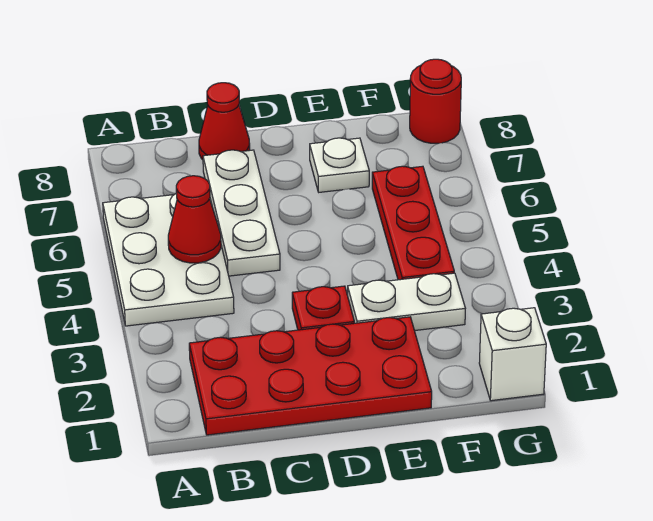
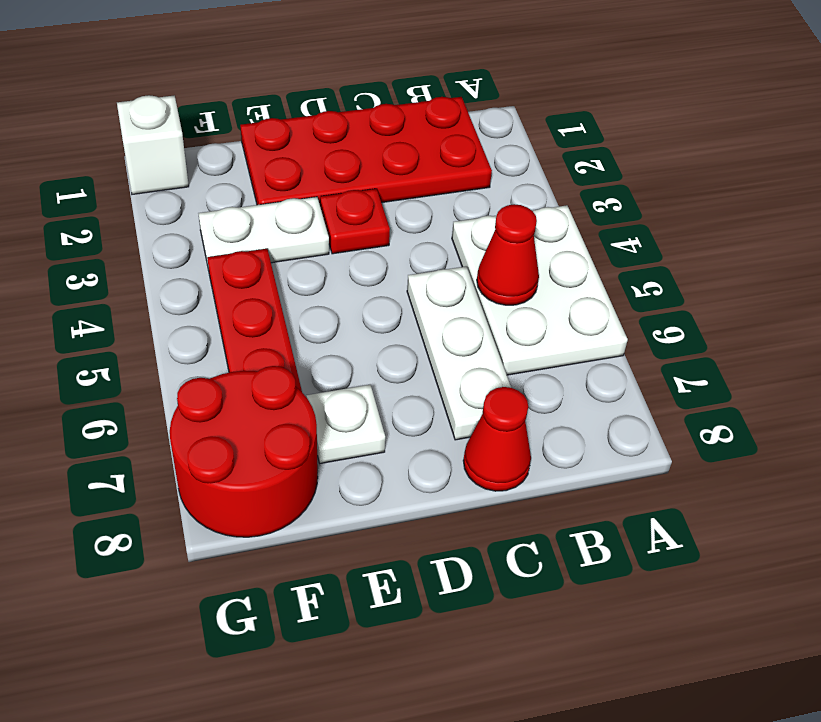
red round brick G8 level 1 -> red round brick F7:G8 level 1

